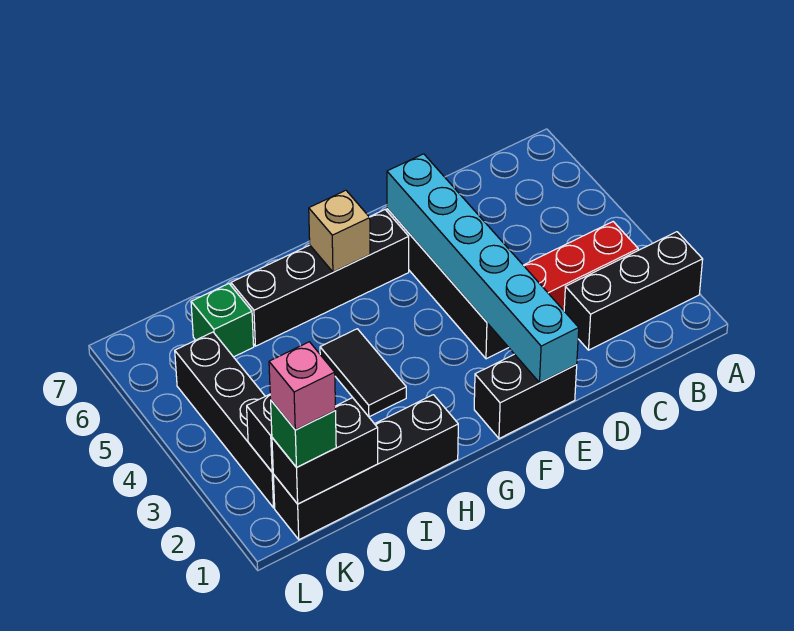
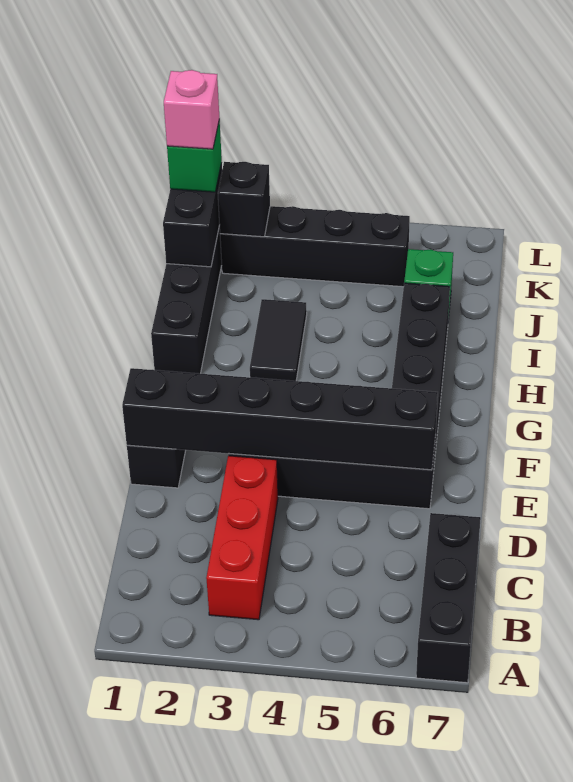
black brick A2:C2 level 1 -> black brick A7:C7 level 1
cyan brick E1:E6 level 2 -> black brick E1:E6 level 2
tan brick G6 level 2 -> none
black tile H3:H4 level 1 -> black tile H3:I3 level 1

